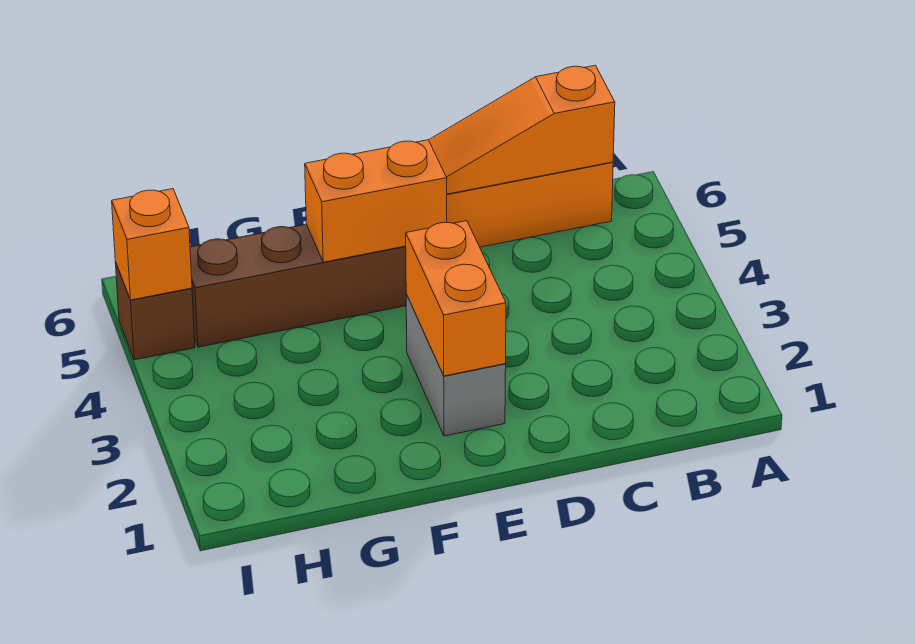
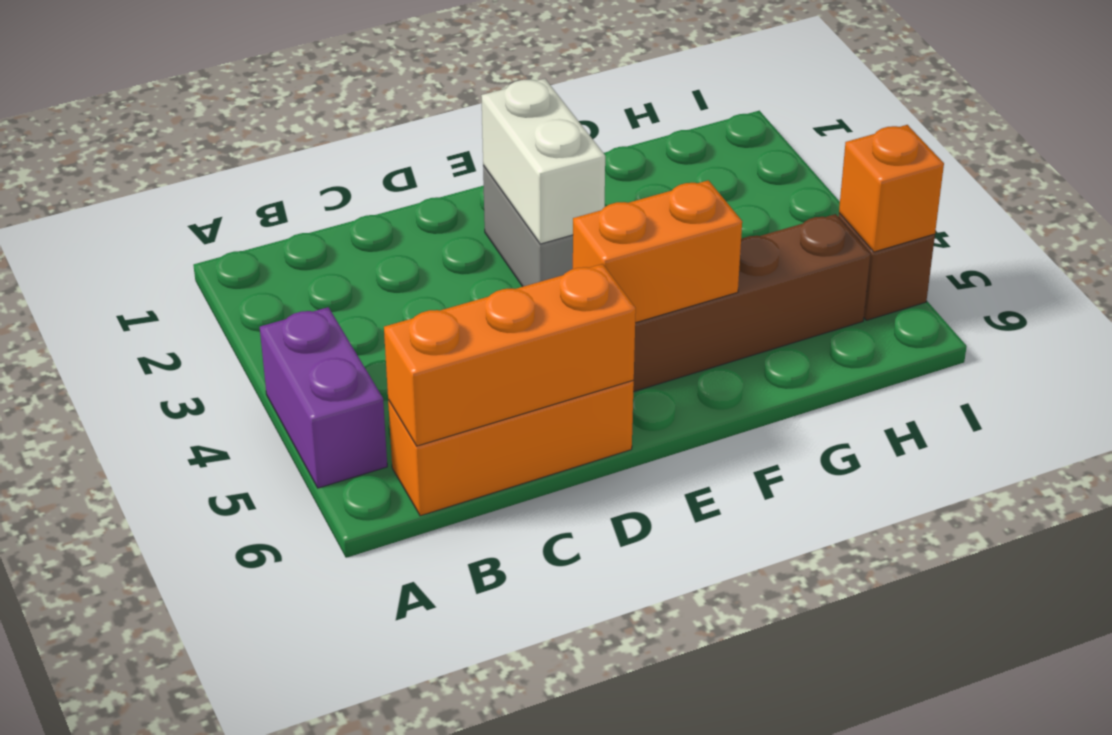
none -> purple brick A4:A5 level 1
orange slope B6:D6 level 2 top B -> orange brick B6:D6 level 2
orange brick E2:E3 level 2 -> white brick E2:E3 level 2

